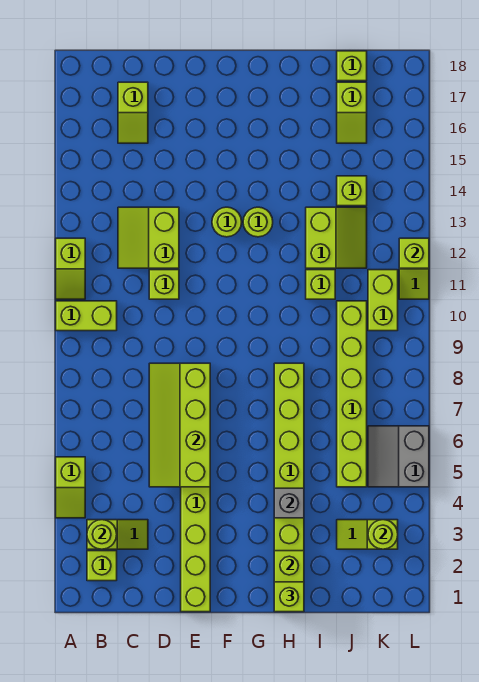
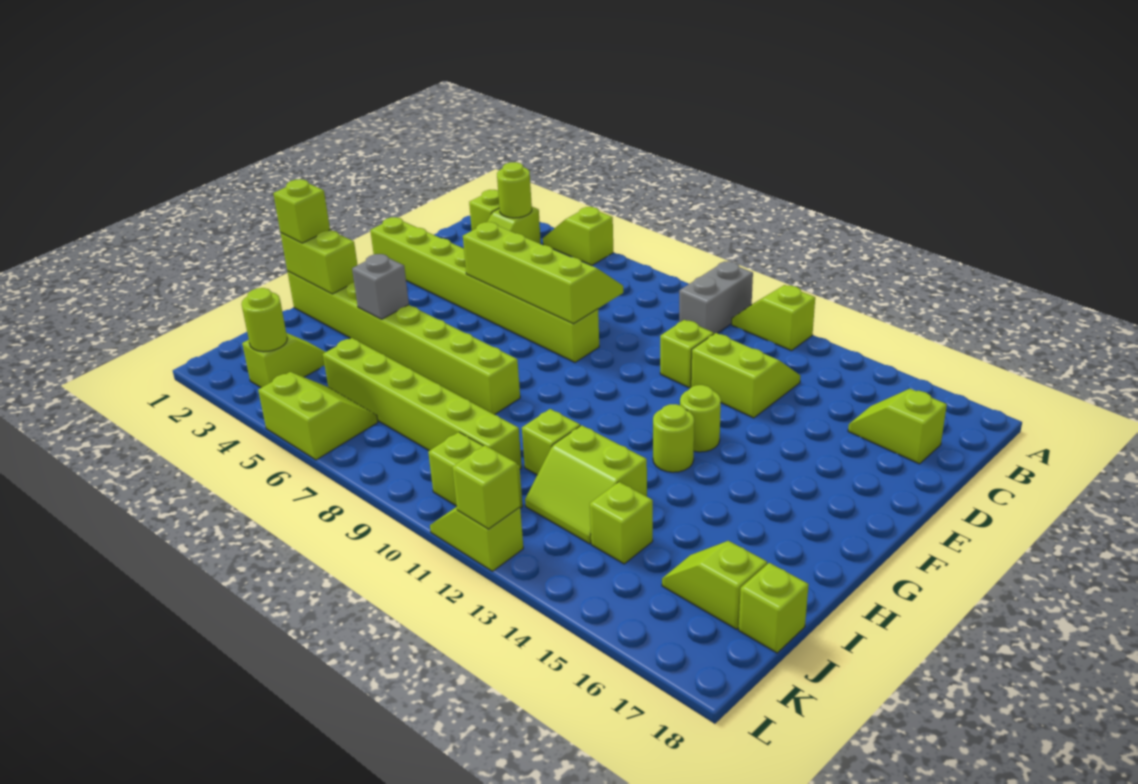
lime brick A10:B10 level 1 -> grey brick A10:B10 level 1
grey slope K5:L6 level 1 top L -> lime slope K5:L6 level 1 top L

